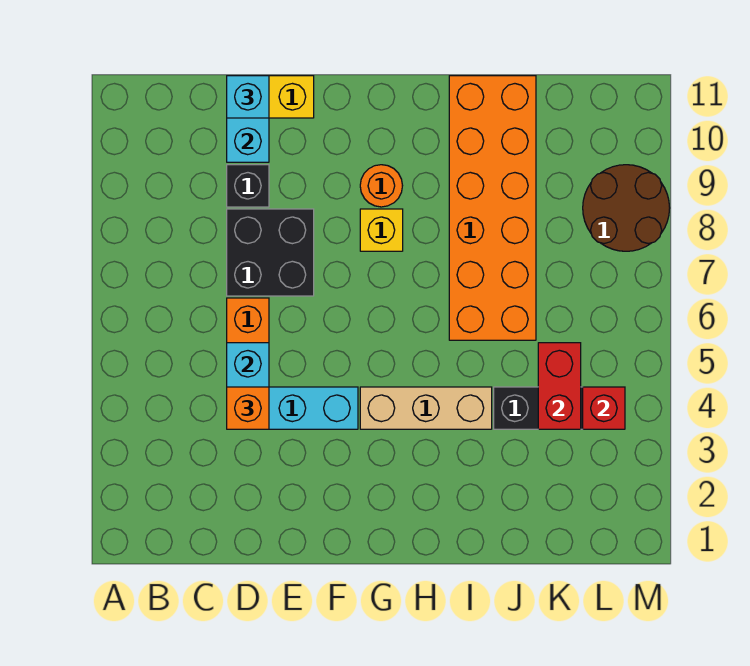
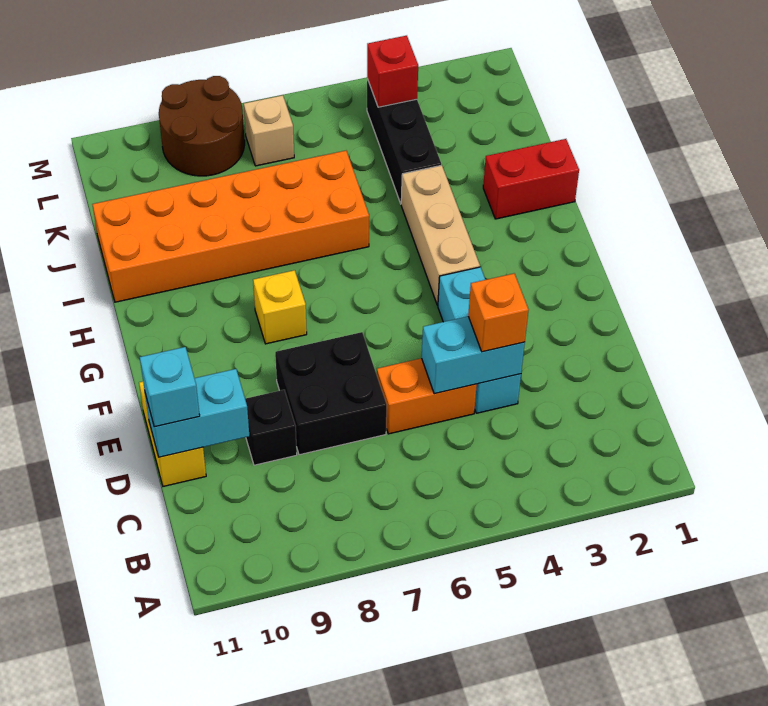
orange round brick G9 level 1 -> none
red brick K4:K5 level 2 -> red brick I1:I2 level 1
none -> tan brick L7 level 1

